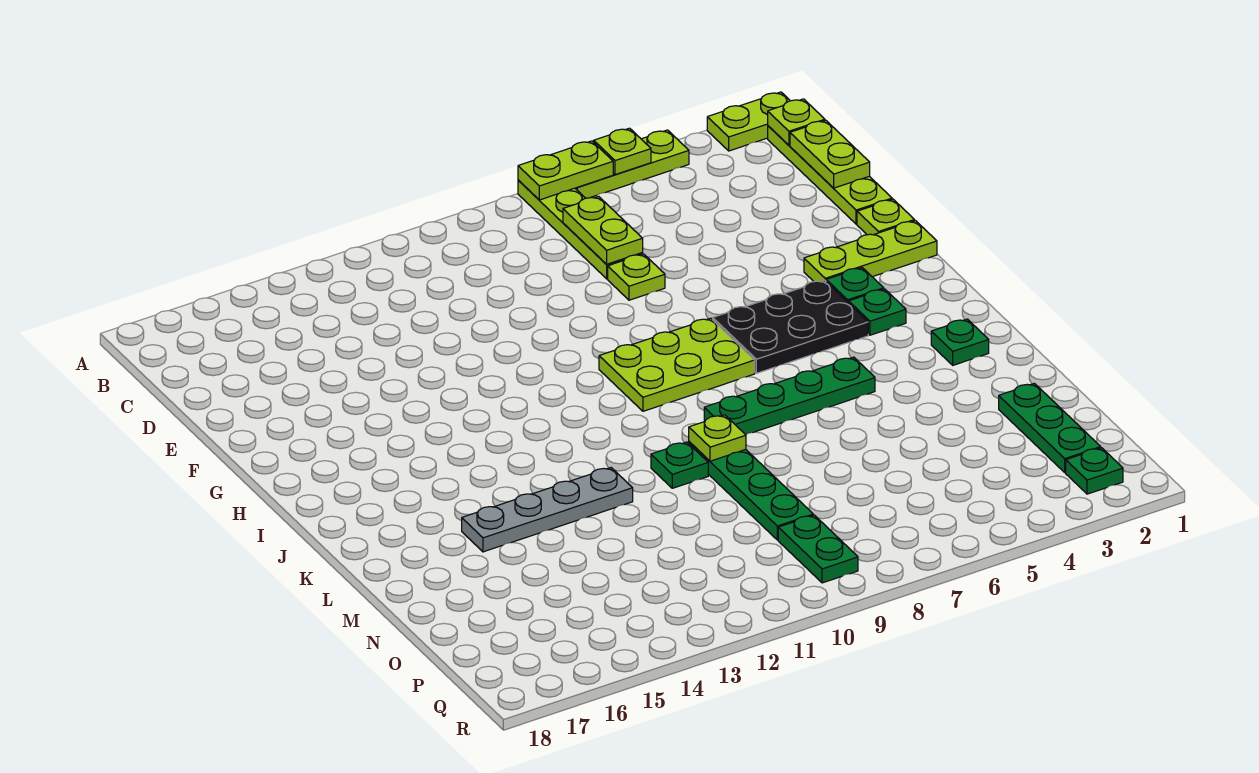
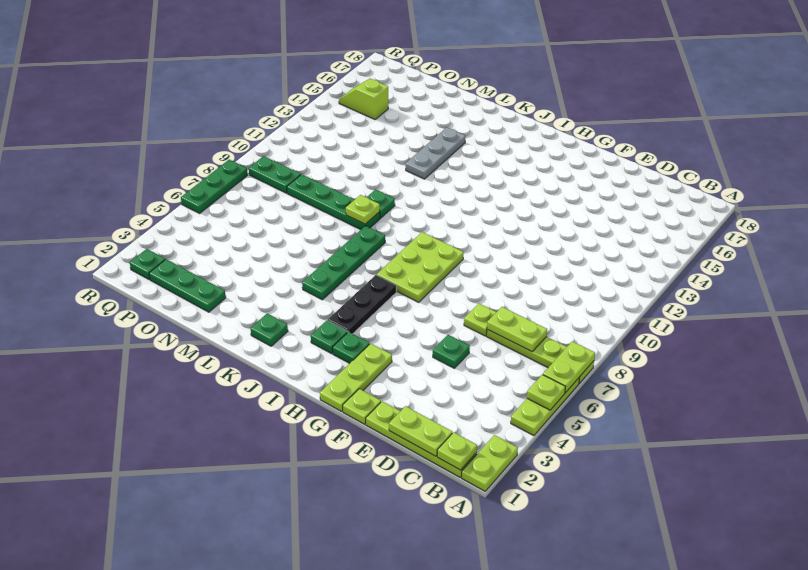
none -> green plate E5 level 1
black plate H4:I6 level 1 -> black plate I4:I6 level 1
grey plate L12:L15 level 1 -> grey plate L13:L15 level 1
none -> lime slope P15:Q15 level 1 top P
none -> green plate R6:R8 level 1

